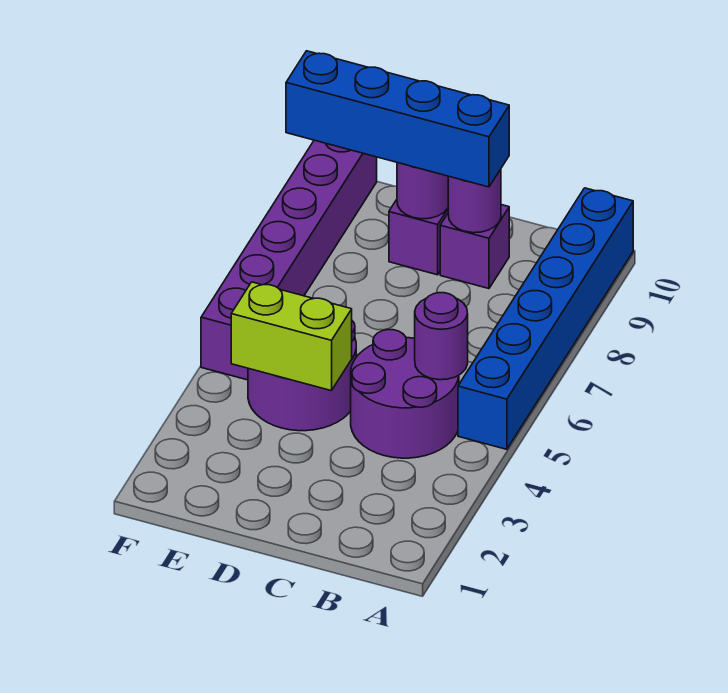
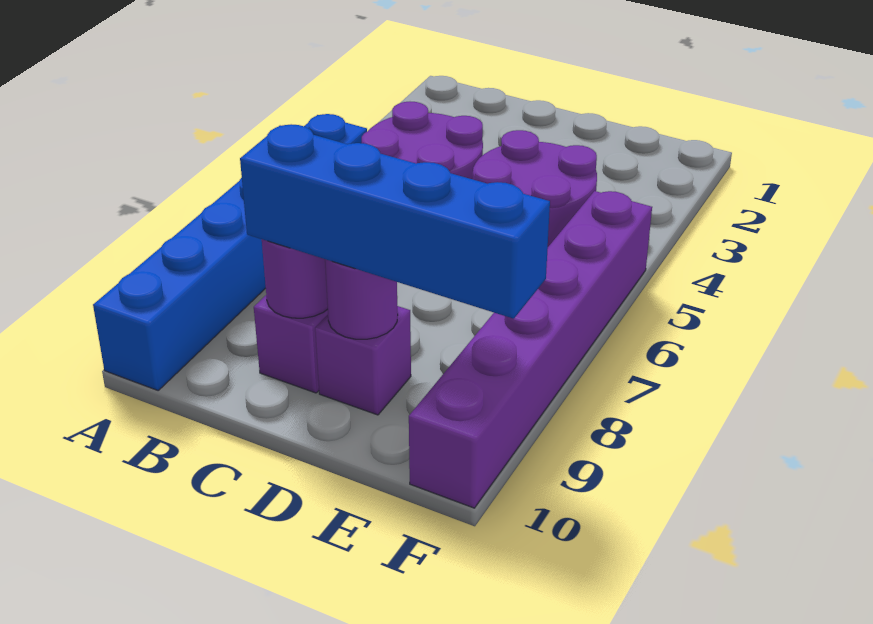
purple round brick B5 level 2 -> none
lime brick D4:E4 level 2 -> none

